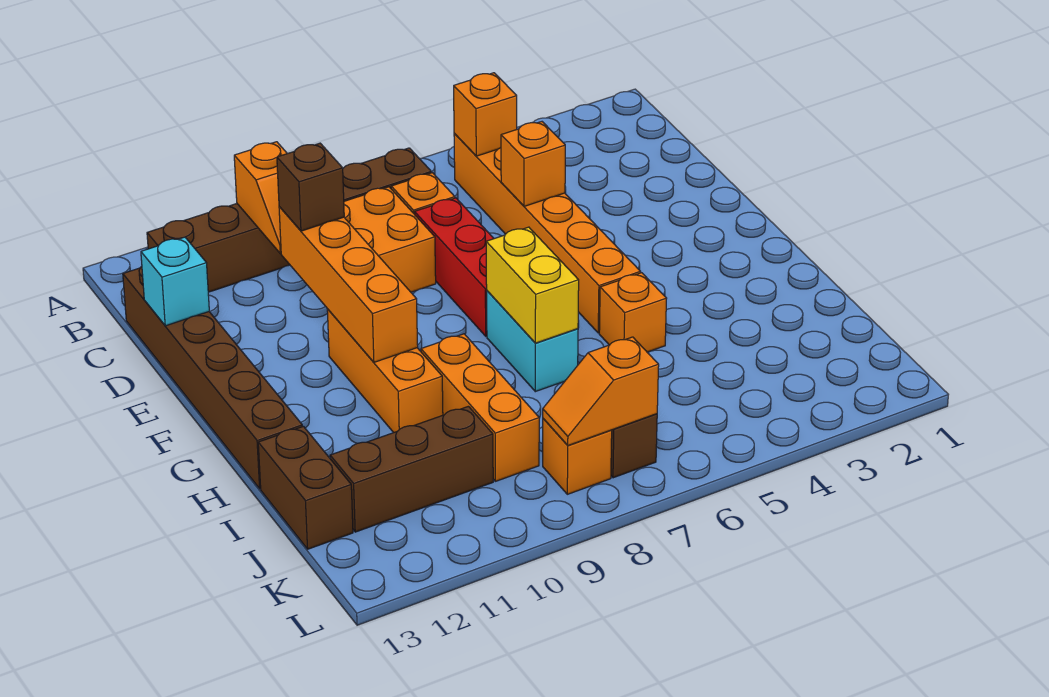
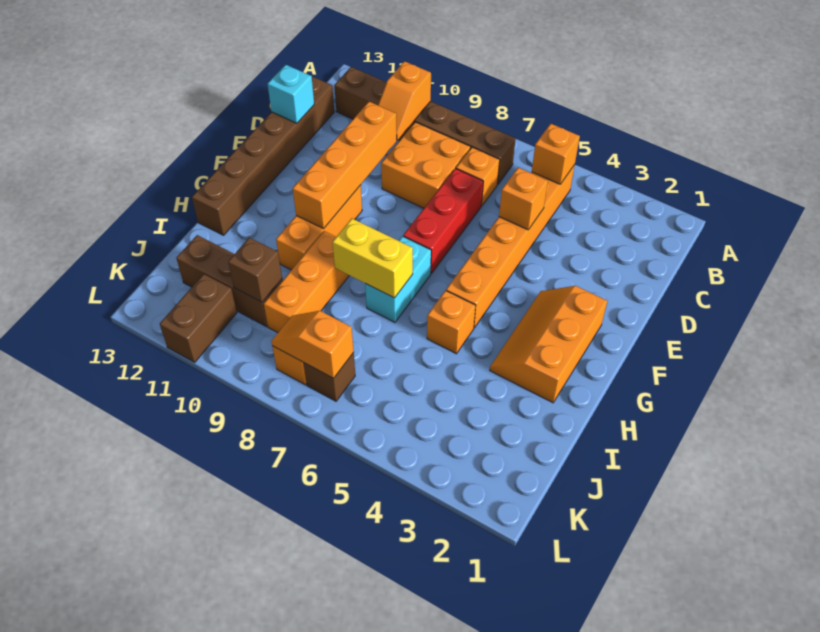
brown brick D10 level 3 -> brown brick J10 level 2
none -> orange slope F2:H3 level 1 top 2
yellow brick G7:H7 level 2 -> yellow brick H7:H8 level 2
brown brick I13:J13 level 1 -> brown brick K11:L11 level 1

